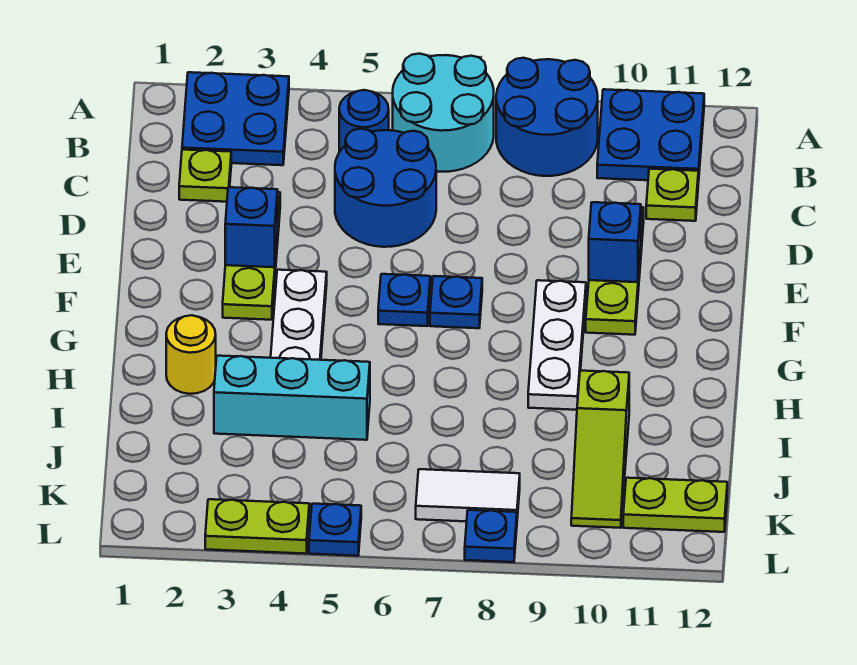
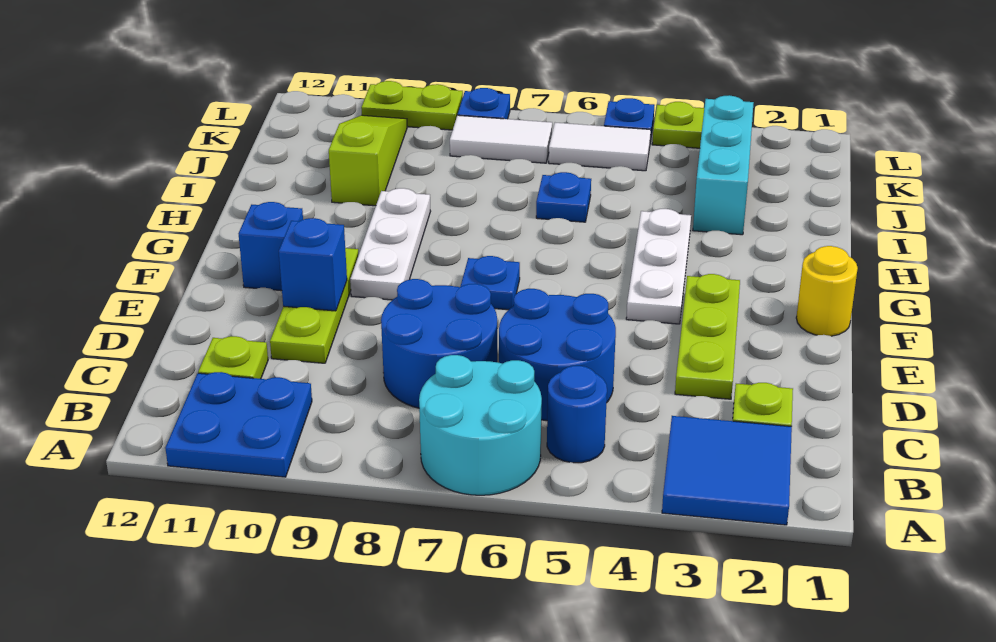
blue plate A2:B3 level 1 -> blue tile A2:B3 level 1
blue round brick A8:B9 level 1 -> blue round brick C7:D8 level 1
blue brick E3 level 2 -> blue brick F11 level 1
blue plate F6 level 1 -> blue plate I6 level 1
yellow round brick H2 level 1 -> yellow round brick F1 level 1
cyan brick I3:I5 level 1 -> cyan brick I3:K3 level 1
none -> white tile K5:K6 level 1
lime plate K11:K12 level 1 -> lime plate L9:L10 level 1

